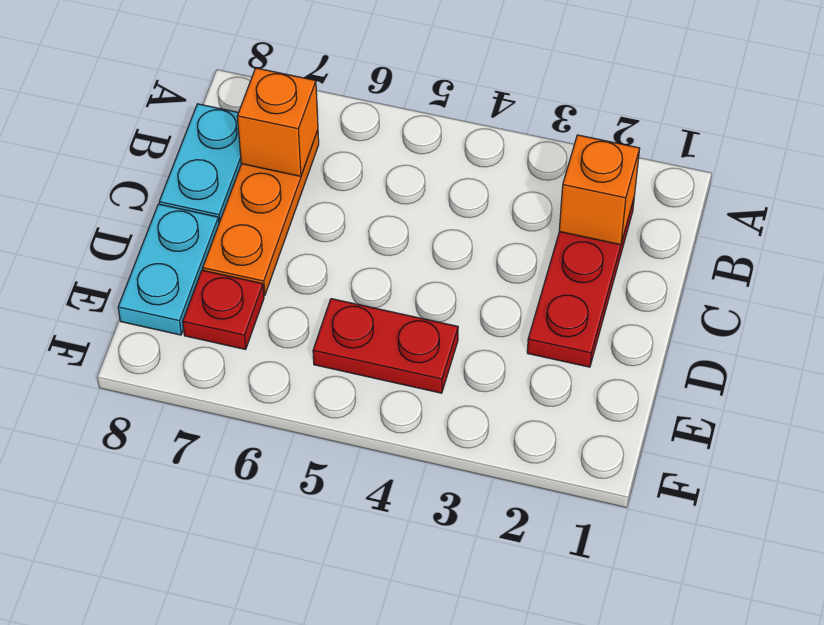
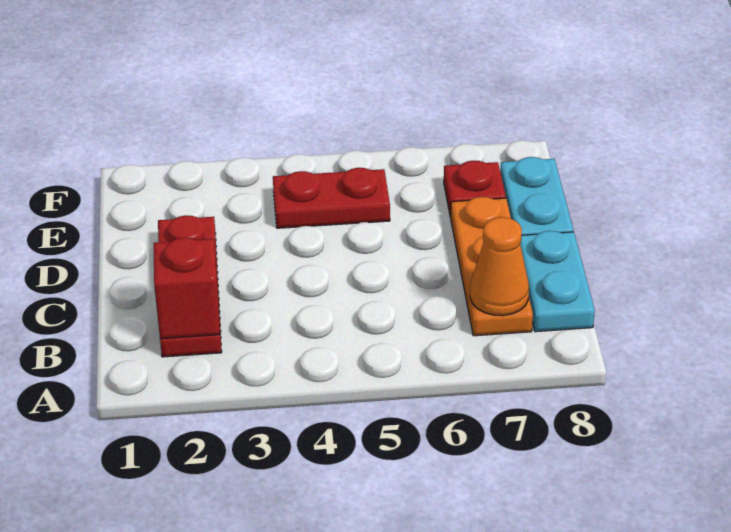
orange brick B2 level 2 -> red brick B2 level 2
orange brick B7 level 2 -> orange cone B7 level 2

